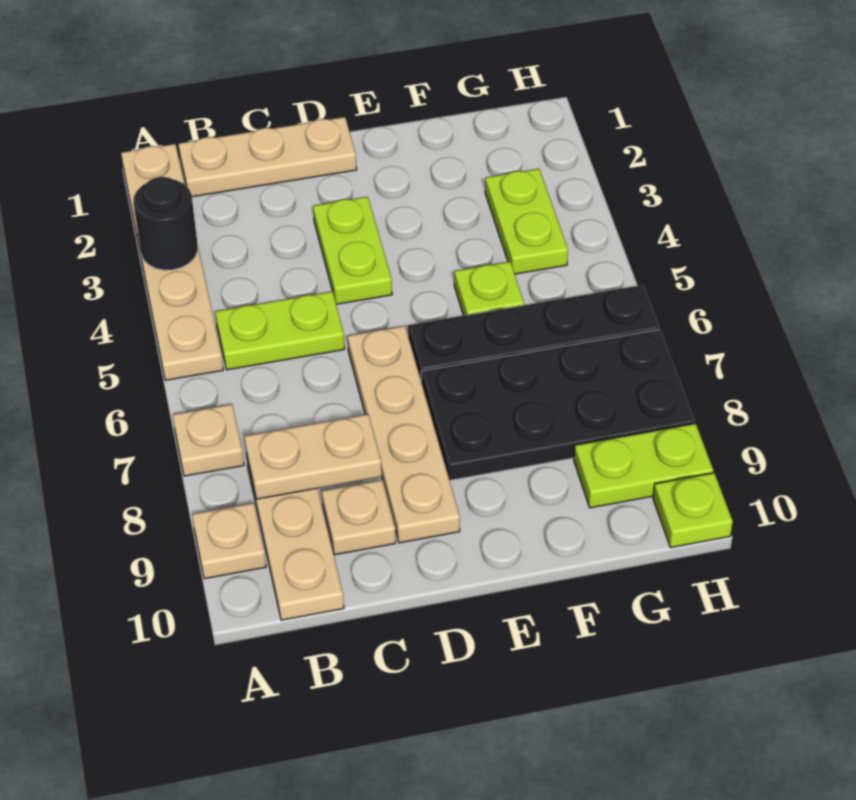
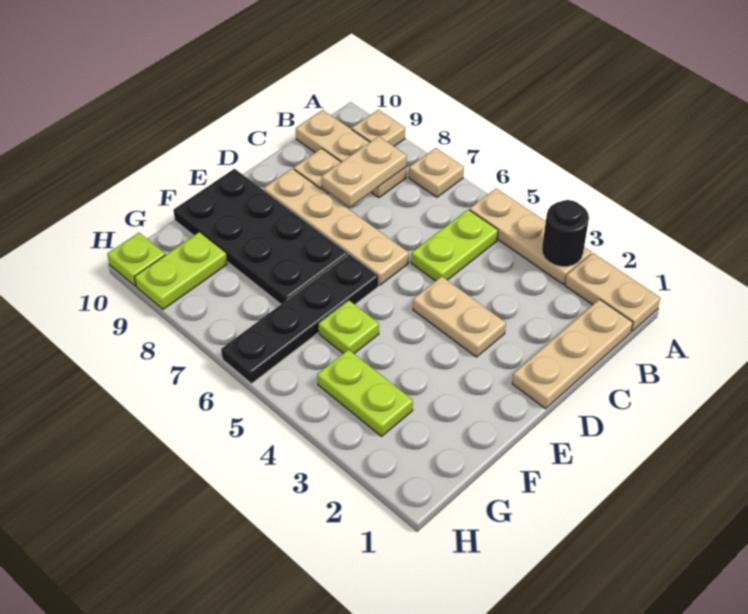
lime plate D3:D4 level 1 -> tan plate D3:D4 level 1
black plate E7:H8 level 1 -> black plate E7:F10 level 1

